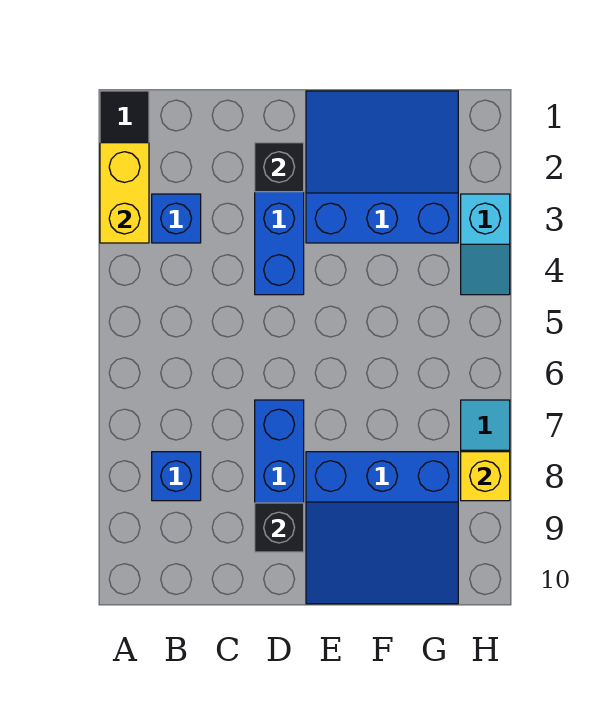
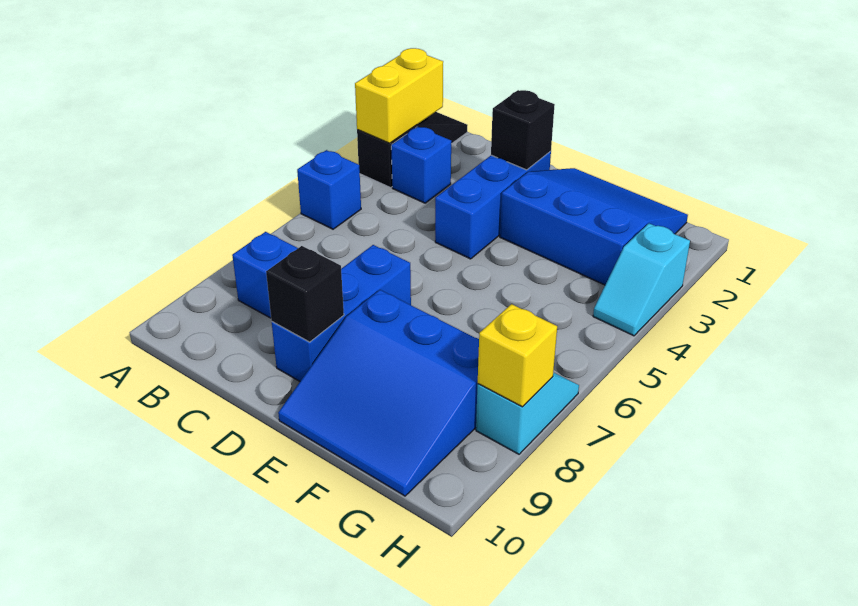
none -> blue brick A5 level 1

